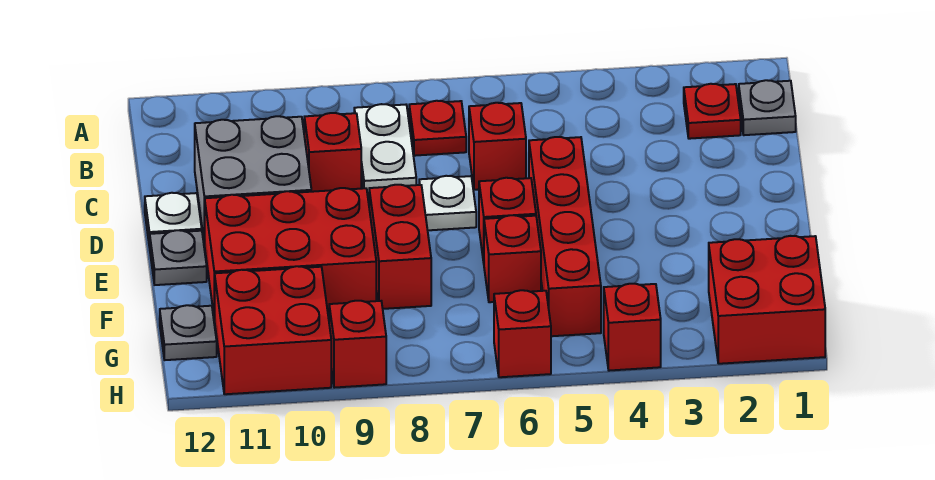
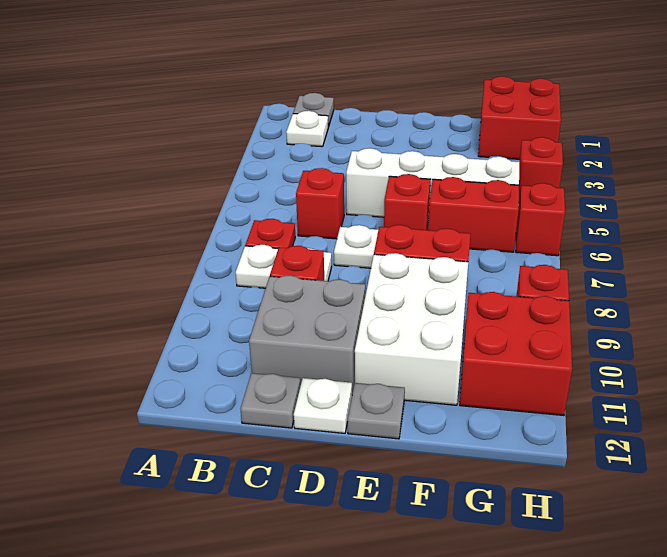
red plate B2 level 1 -> white plate B2 level 1
red brick D5:G5 level 1 -> white brick D5:G5 level 1
red brick E9:F11 level 1 -> white brick E9:F11 level 1
red brick F6 level 1 -> red brick F6:G6 level 1
grey plate G12 level 1 -> grey plate C12 level 1

